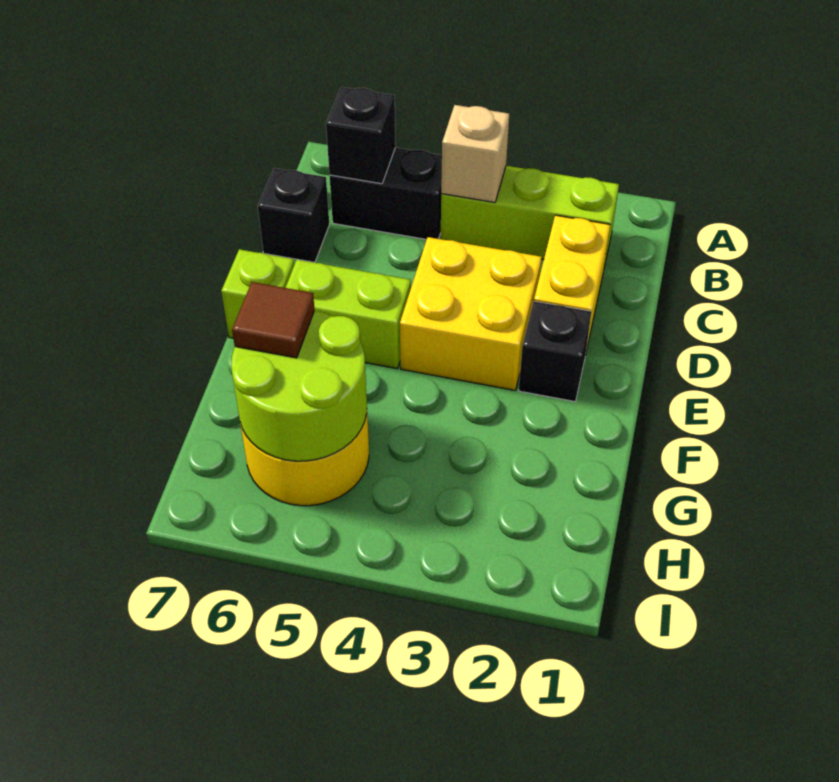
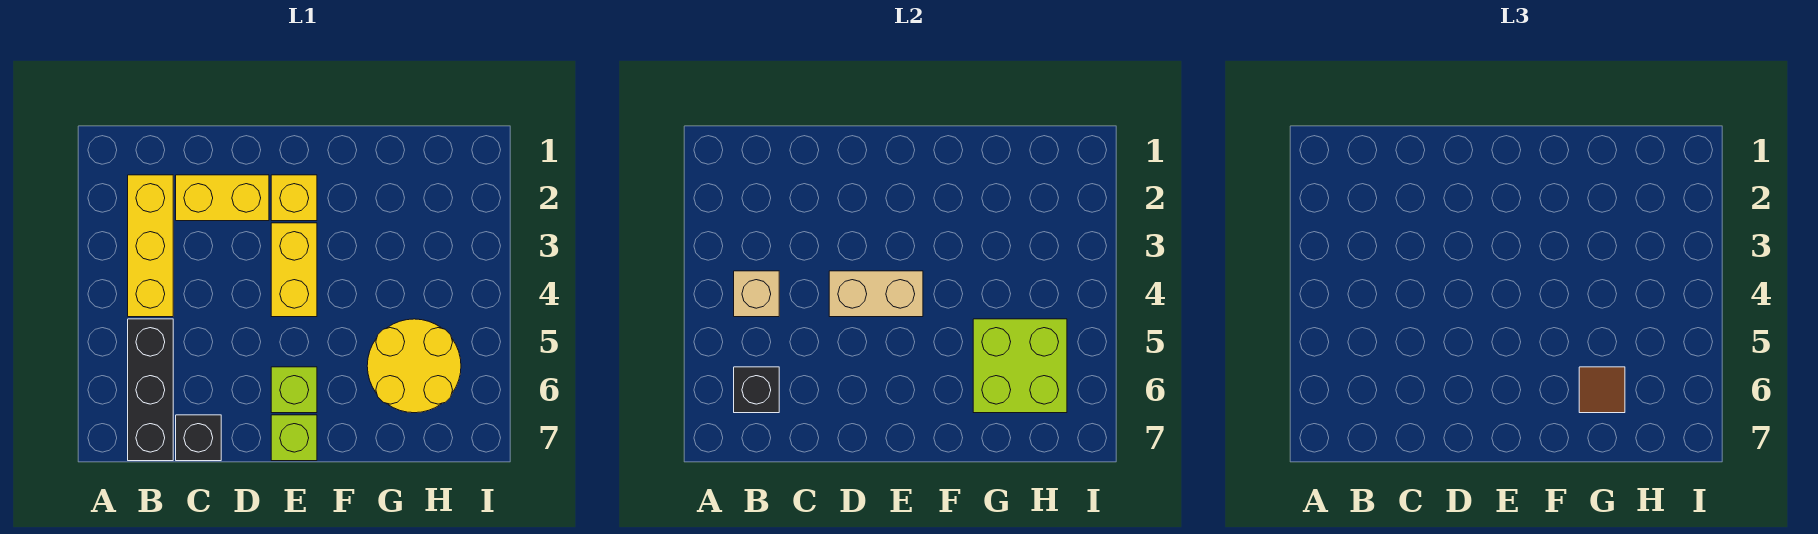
lime brick B2:B4 level 1 -> yellow brick B2:B4 level 1
black brick B5:B6 level 1 -> black brick B5:B7 level 1
yellow brick D3:E4 level 1 -> yellow brick E3:E4 level 1
none -> tan brick D4:E4 level 2
black brick E2 level 1 -> yellow brick E2 level 1
lime brick E5:E6 level 1 -> lime brick E6 level 1
lime round brick G5:H6 level 2 -> lime brick G5:H6 level 2

